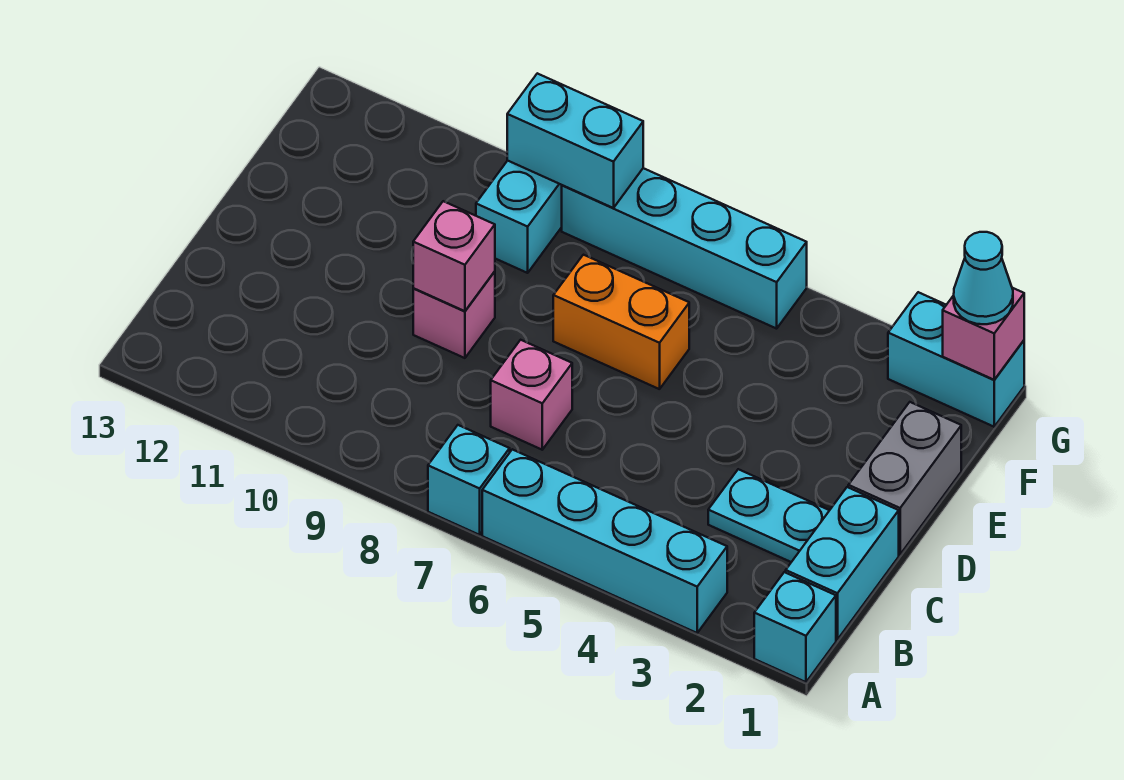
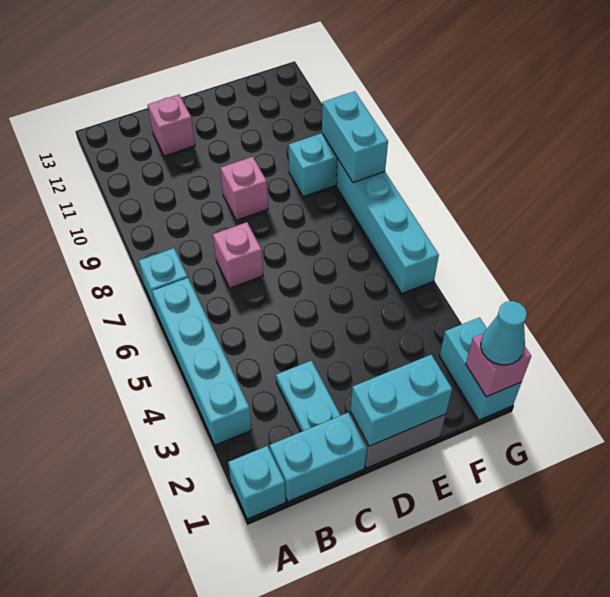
none -> cyan brick D1:E1 level 2
pink brick D9 level 2 -> pink brick C12 level 1
orange brick E6:E7 level 1 -> none

